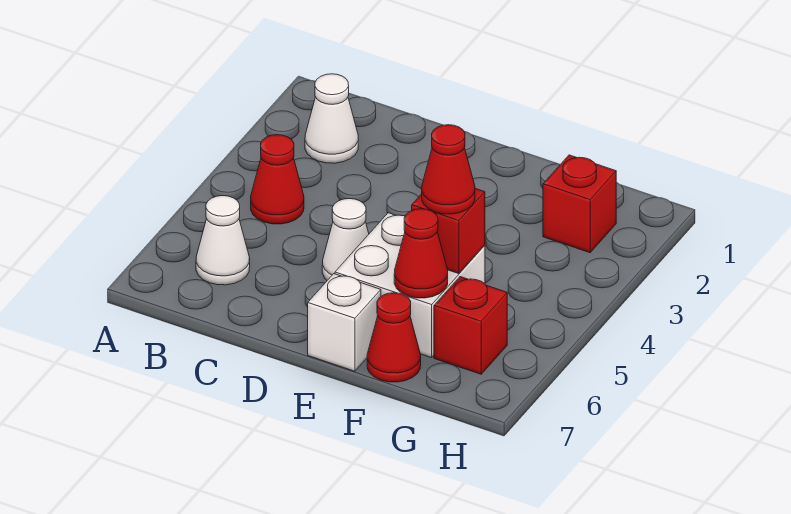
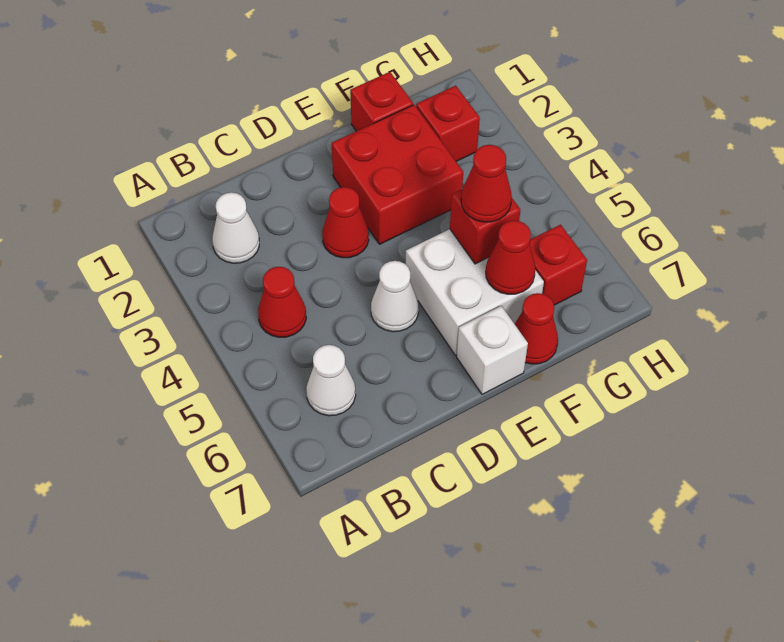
none -> red cone D3 level 1
none -> red brick E2:F3 level 1
none -> red brick F1 level 1

